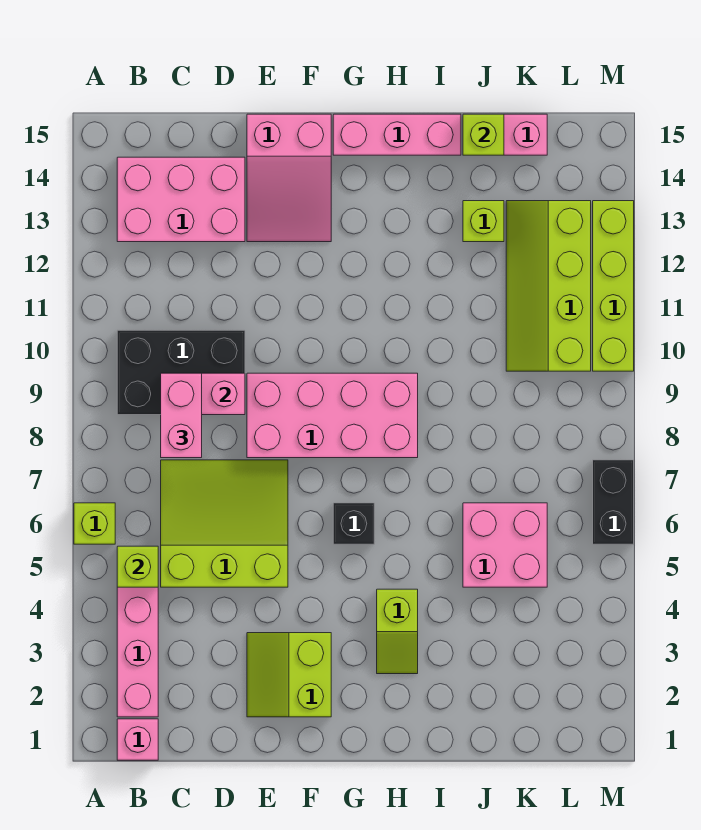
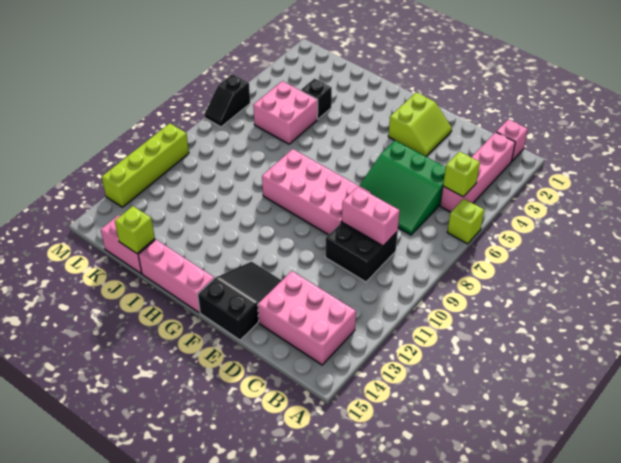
black brick B9:D10 level 1 -> black brick C9:D10 level 1
lime slope C5:E7 level 1 top 5 -> green slope C5:E7 level 1 top 5
pink brick C8:C9 level 3 -> none
pink slope E13:F15 level 1 top 15 -> black slope E13:F15 level 1 top 15
black brick G6 level 1 -> black brick J4 level 1
lime slope H3:H4 level 1 top 4 -> none
lime brick J13 level 1 -> none
lime slope K10:L13 level 1 top L -> none
black brick M6:M7 level 1 -> black slope M6:M7 level 1 top 6

